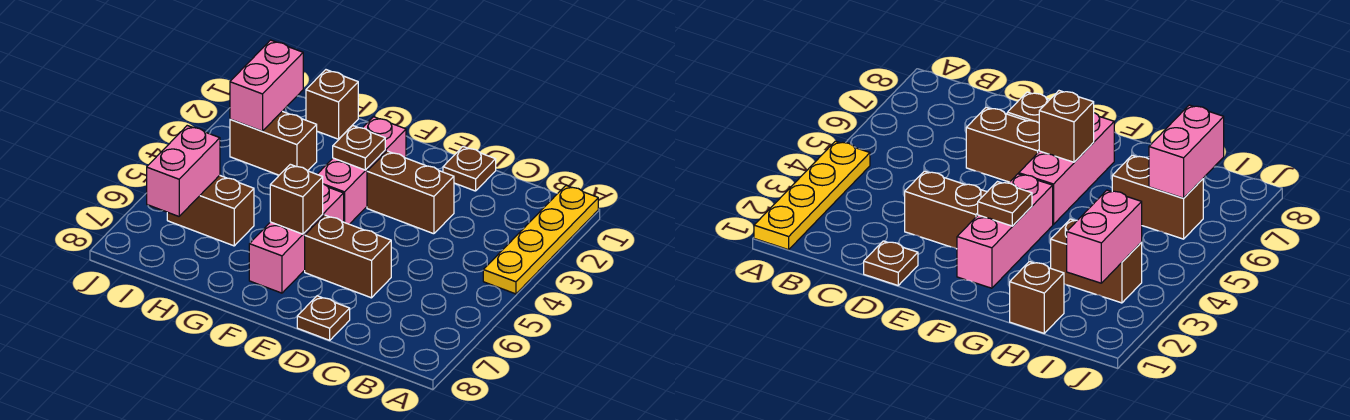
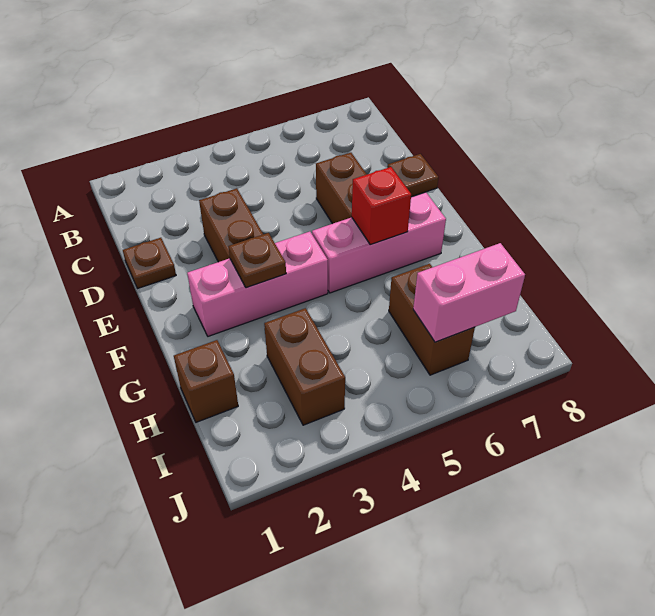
yellow plate A1:A4 level 1 -> none
brown brick F6 level 2 -> red brick F6 level 2
pink brick I2:I3 level 2 -> none

